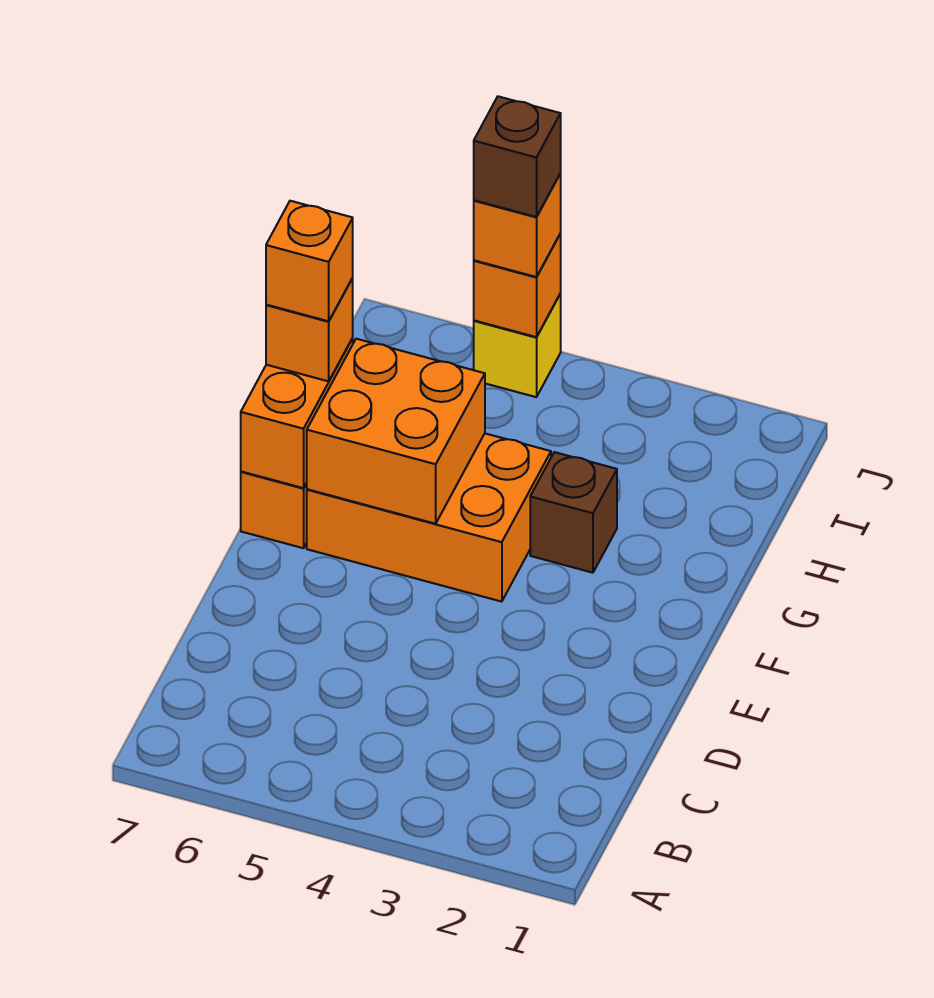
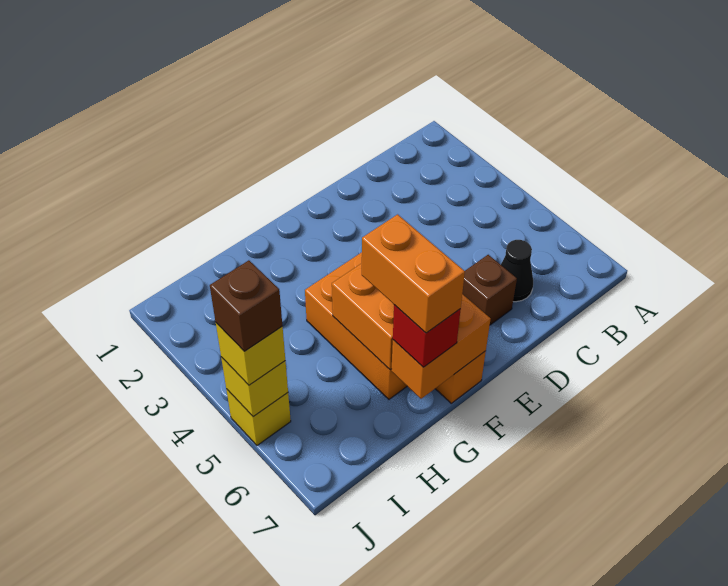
none -> black cone C6 level 1
brown brick G3 level 1 -> brown brick D6 level 1
orange brick G7 level 3 -> red brick G7 level 3
orange brick G7 level 4 -> orange brick G6:G7 level 4
orange brick J5 level 2 -> yellow brick J5 level 2
orange brick J5 level 3 -> yellow brick J5 level 3

